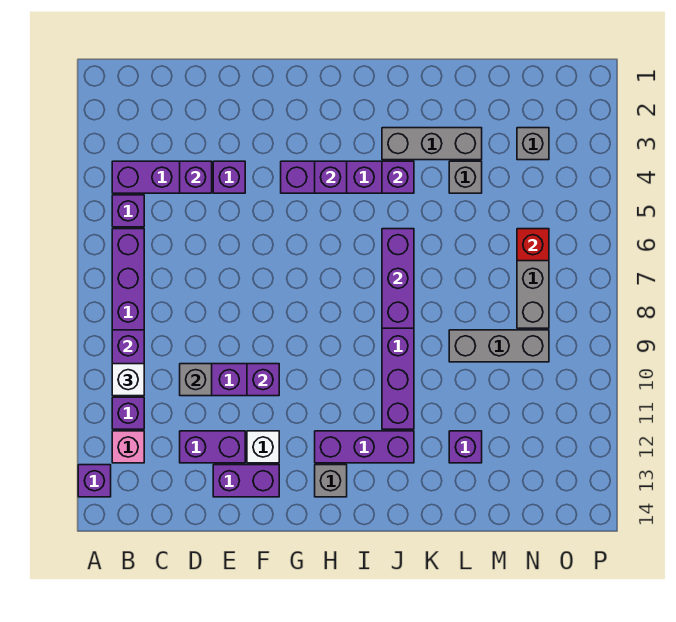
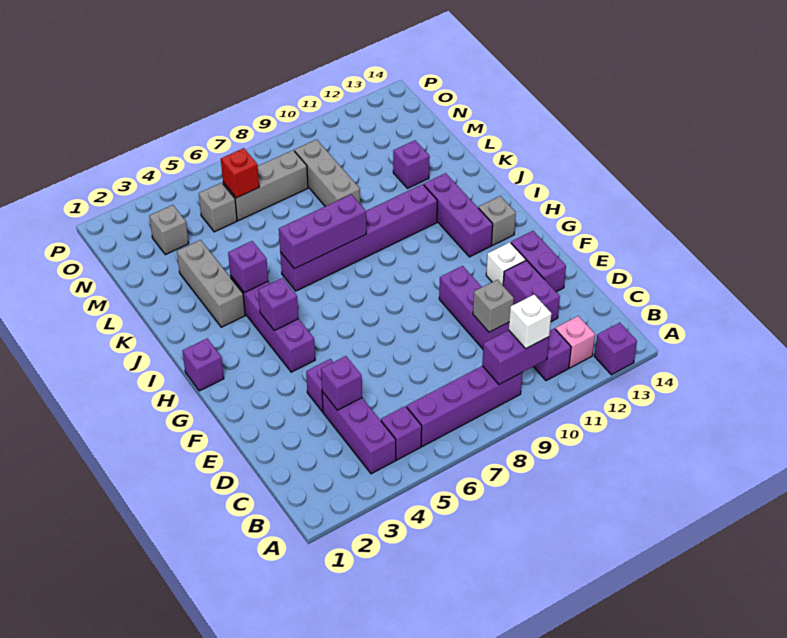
purple brick F10 level 2 -> purple brick H1 level 1
grey brick L4 level 1 -> grey brick N5 level 1

